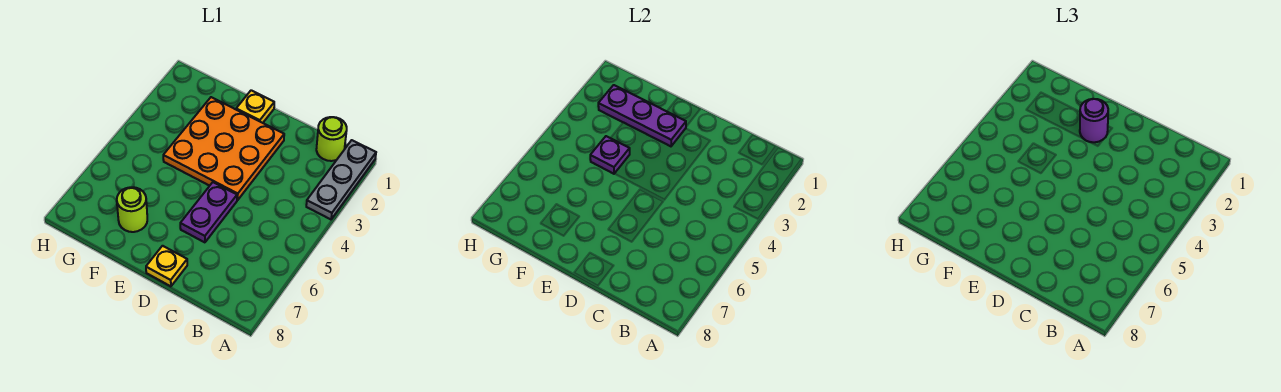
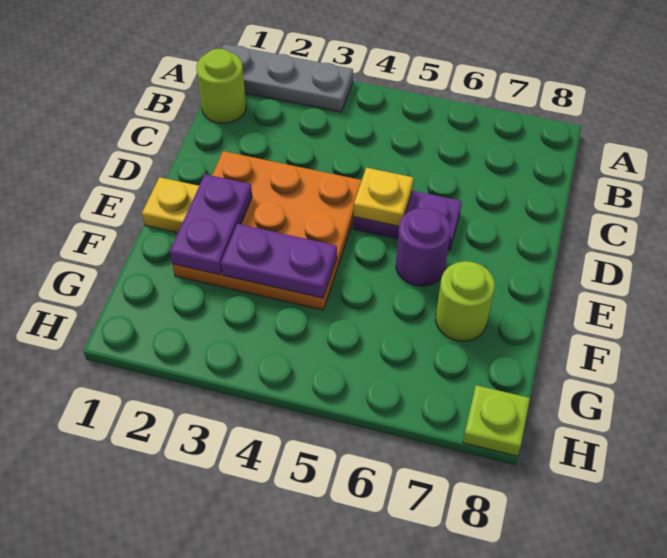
yellow plate D8 level 1 -> yellow plate D5 level 2
purple plate E2:G2 level 2 -> purple plate E2:F2 level 2
purple round brick E2 level 3 -> purple round brick E6 level 1
purple plate F4 level 2 -> purple plate F3:F4 level 2
none -> lime plate H8 level 1

